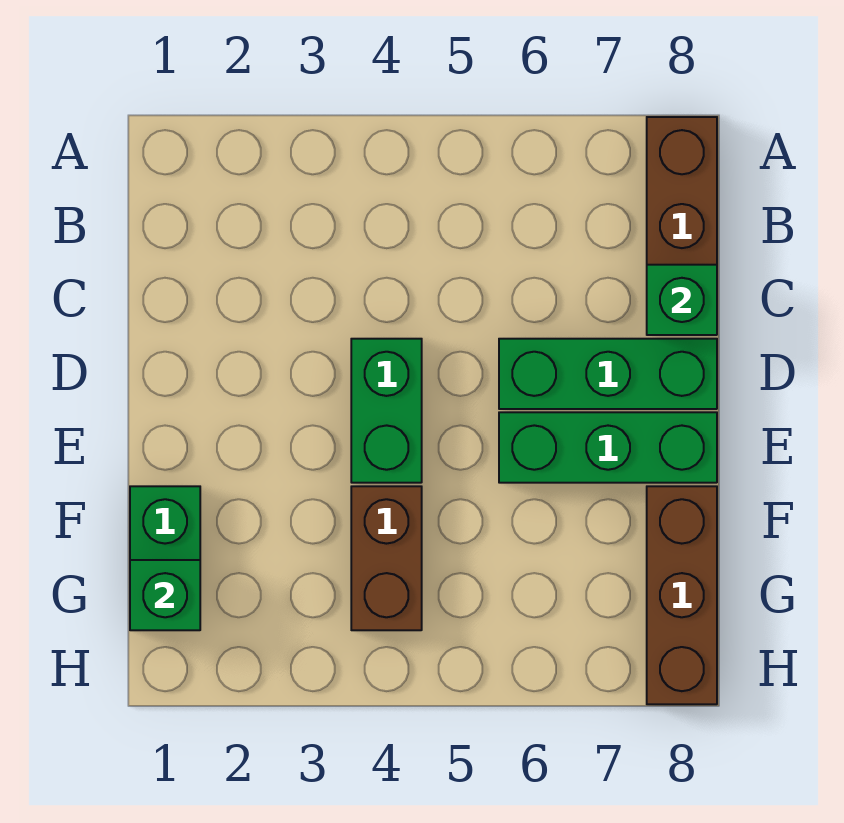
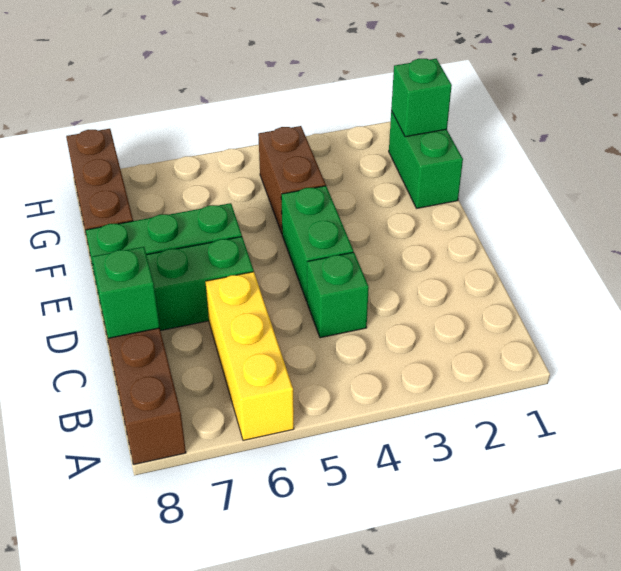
none -> yellow brick A6:C6 level 1
none -> green brick C4 level 1

